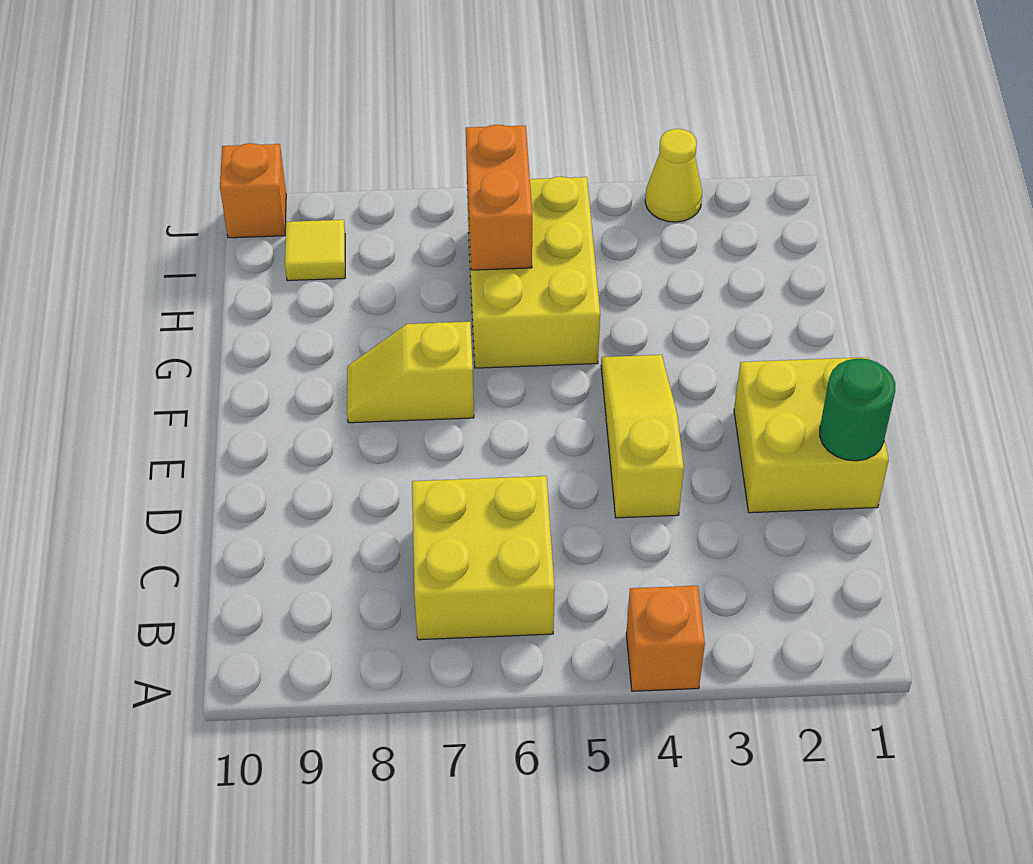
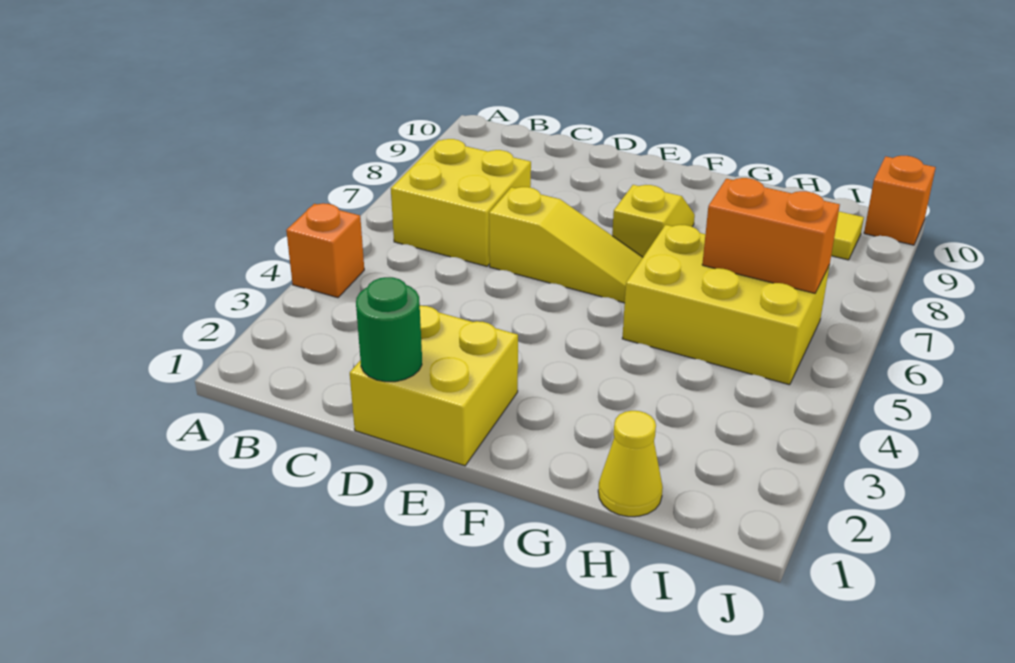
yellow slope D4:F4 level 1 top D -> yellow slope D6:F6 level 1 top D
yellow cone J3 level 1 -> yellow cone H1 level 1

